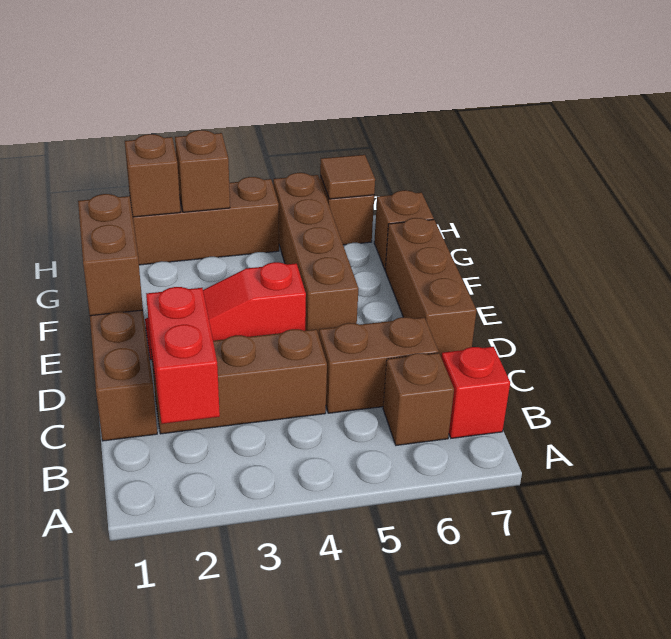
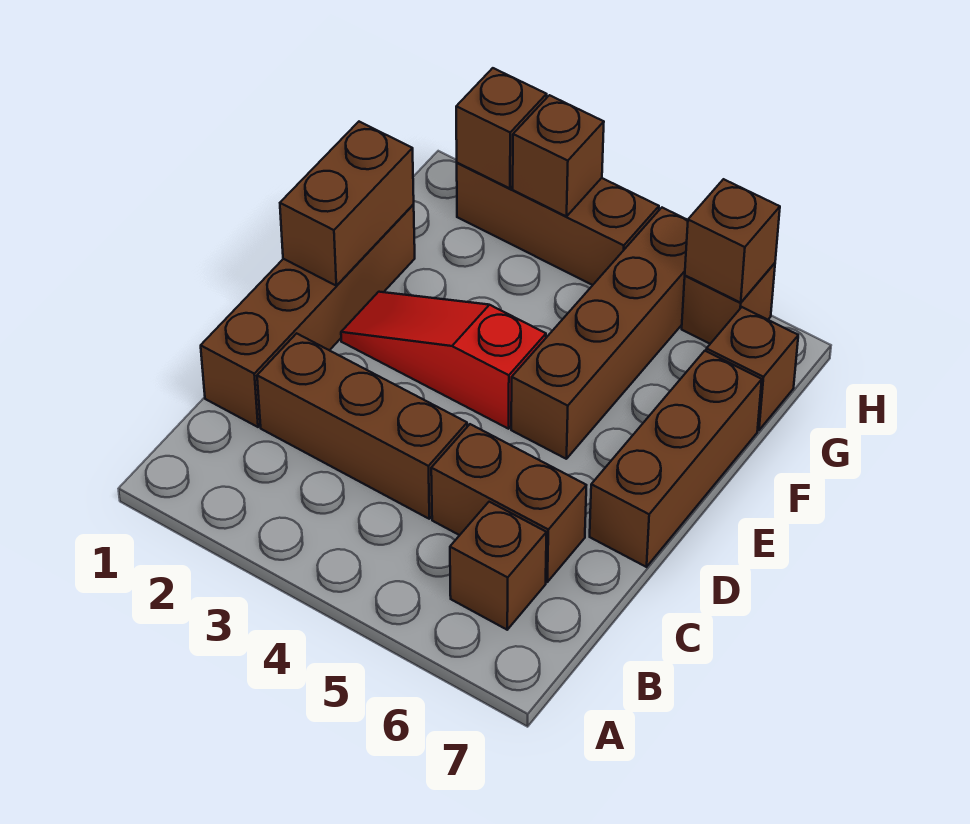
red brick B2:C2 level 2 -> none
red brick B7 level 1 -> none
brown tile H6 level 2 -> brown brick H6 level 2

